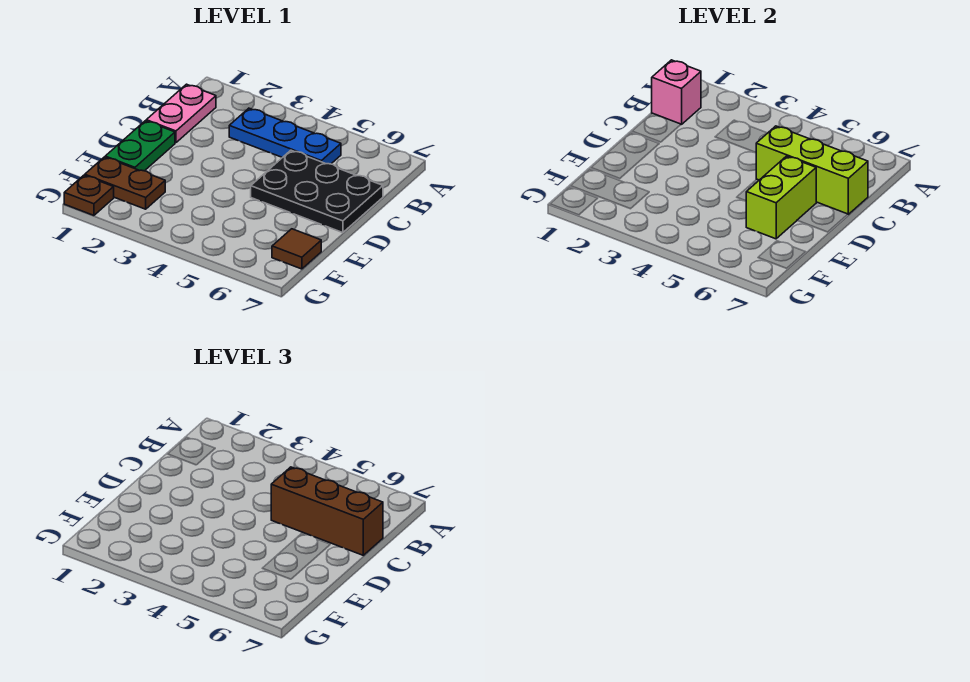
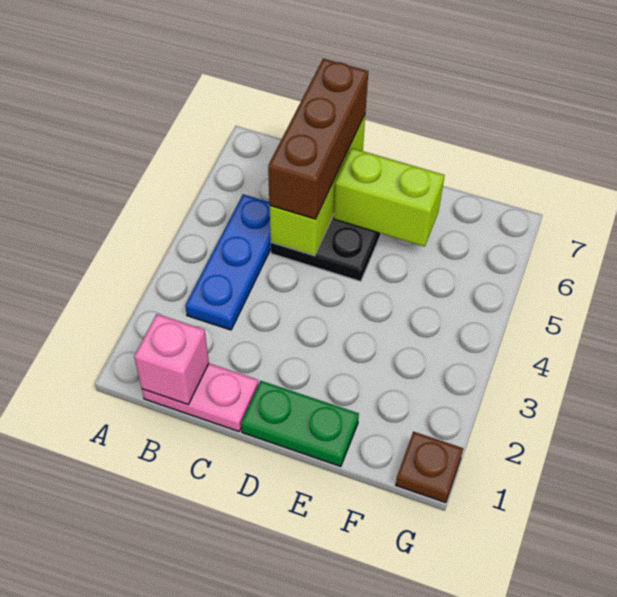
brown plate F1:F2 level 1 -> none
brown tile F7 level 1 -> none

